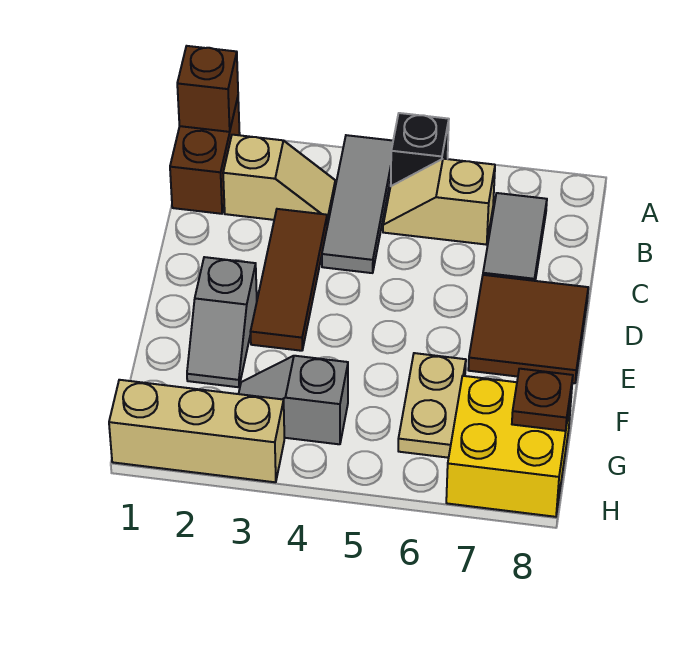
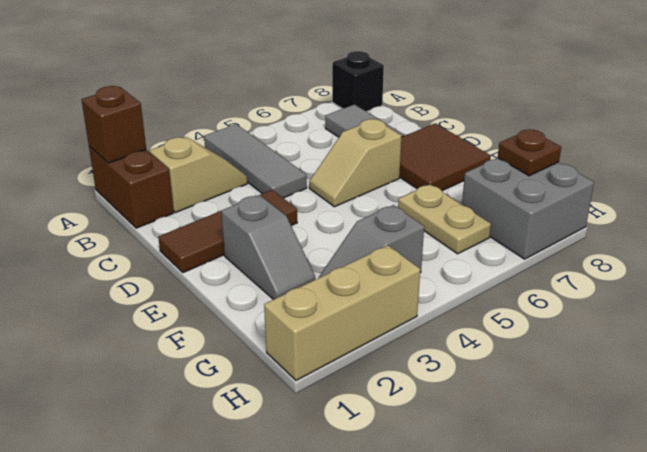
black brick A5 level 1 -> black brick A8 level 1
tan slope B5:B6 level 1 top 6 -> tan slope D5:D6 level 1 top 6
brown tile C3:E3 level 1 -> brown tile D1:D3 level 1
yellow brick G7:H8 level 1 -> grey brick G7:H8 level 1

